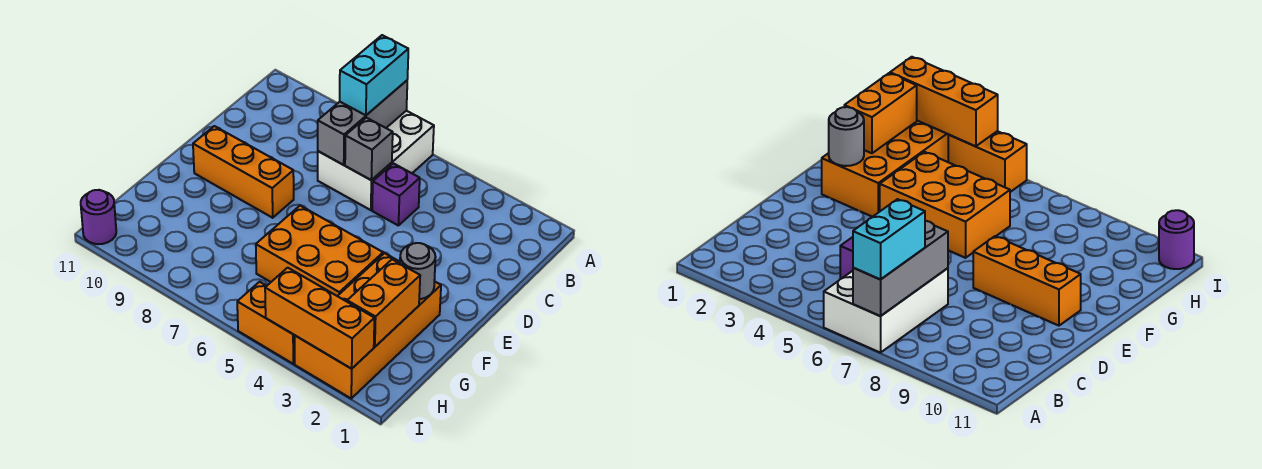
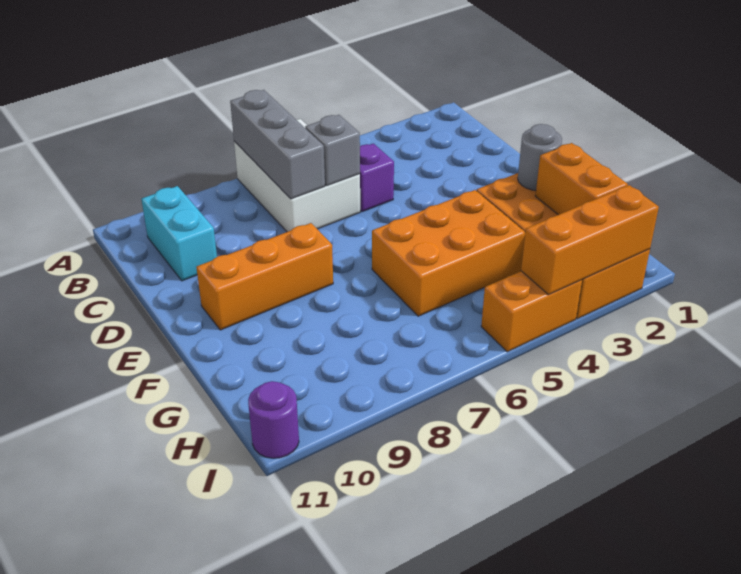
cyan brick A7:B7 level 3 -> cyan brick B10:C10 level 1

